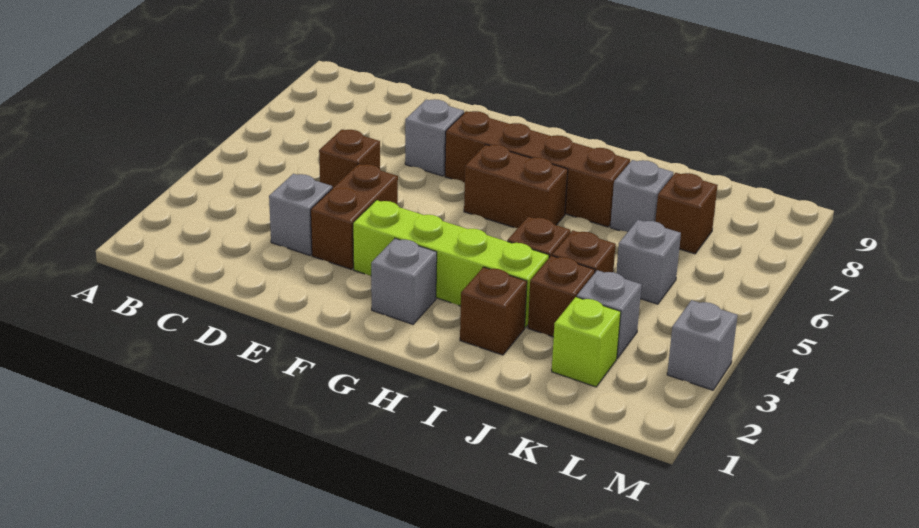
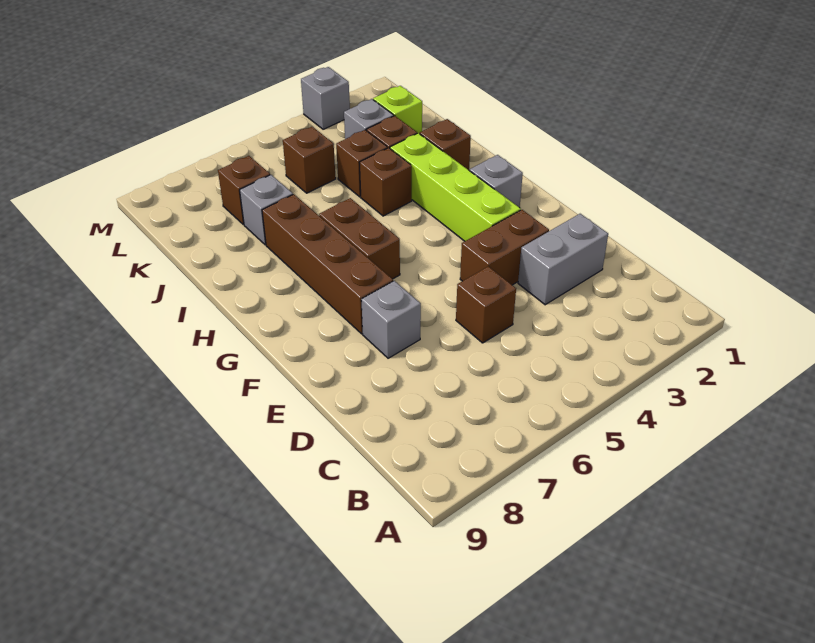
grey brick D3 level 1 -> grey brick D2:D3 level 1
grey brick K5 level 1 -> brown brick K5 level 1

